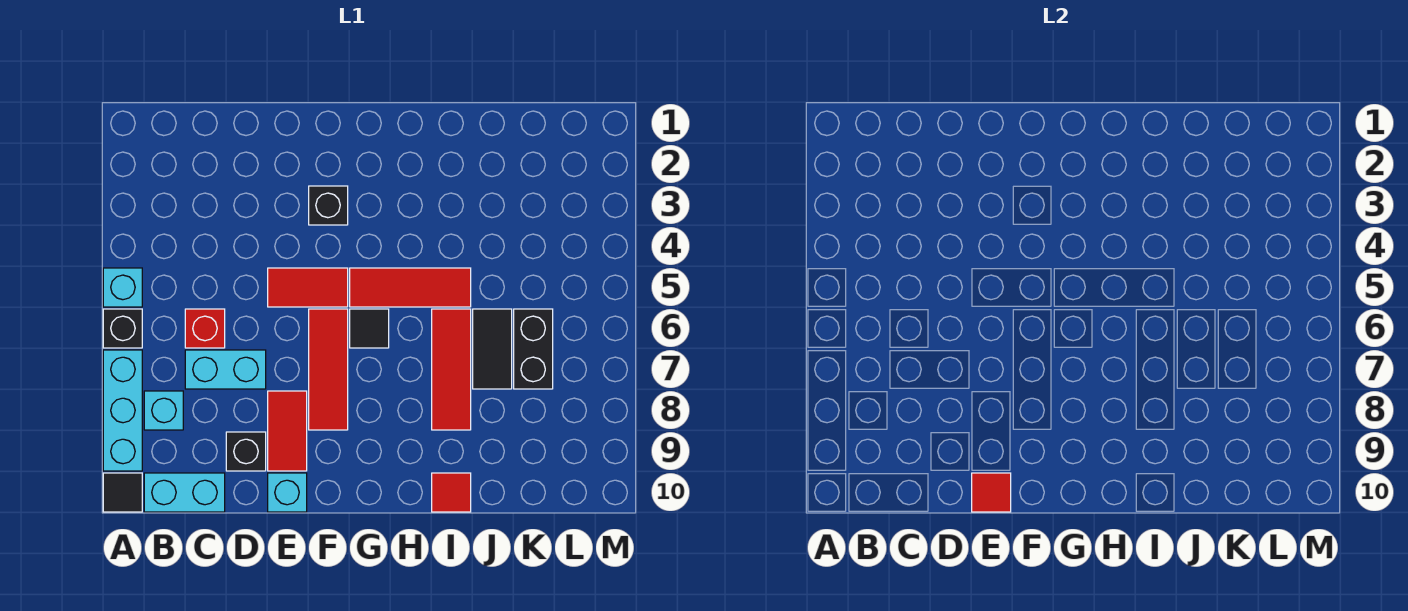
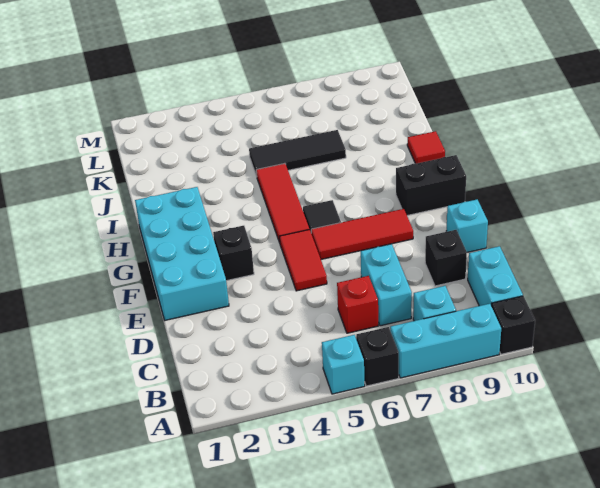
black tile A10 level 1 -> black brick A10 level 1
none -> cyan brick E1:H2 level 1
red tile E8:E9 level 1 -> none
red tile E10 level 2 -> none
red tile I6:I8 level 1 -> none
black tile J6:J7 level 1 -> black tile J5:J7 level 1
black brick K6:K7 level 1 -> black brick G9:G10 level 1

